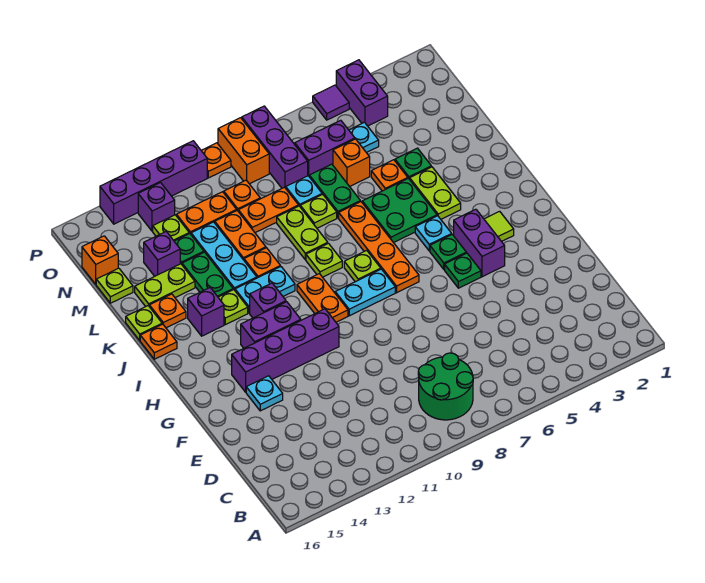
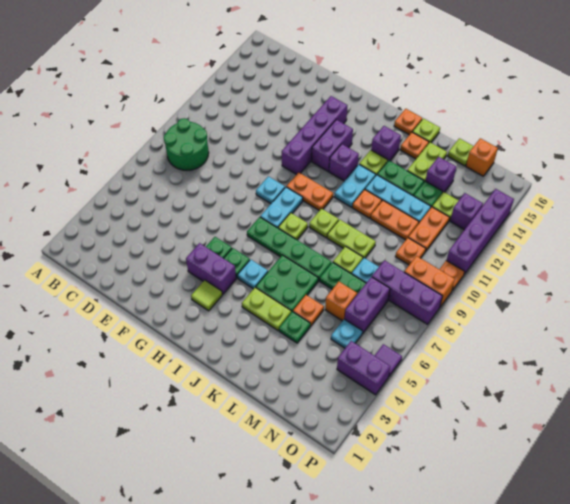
cyan plate F14 level 1 -> cyan plate G9 level 1
orange plate H7:K7 level 1 -> green plate H7:K7 level 1
orange plate M9:M10 level 1 -> none

